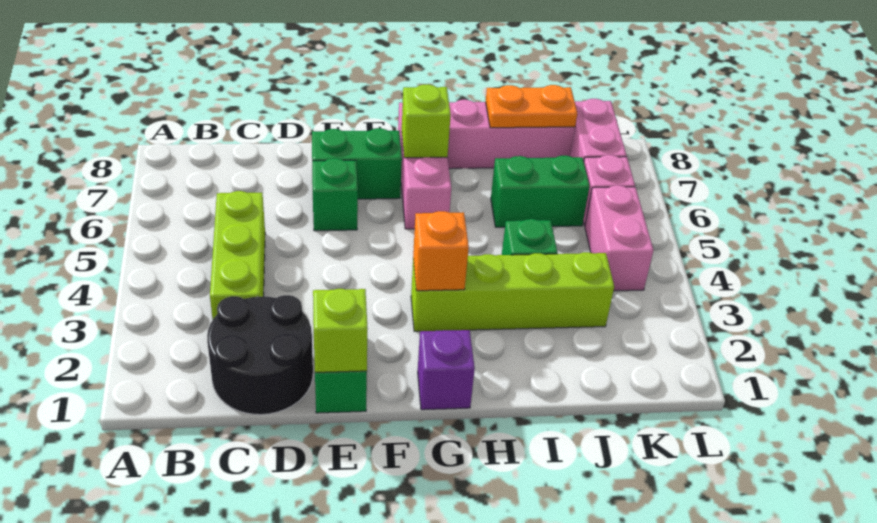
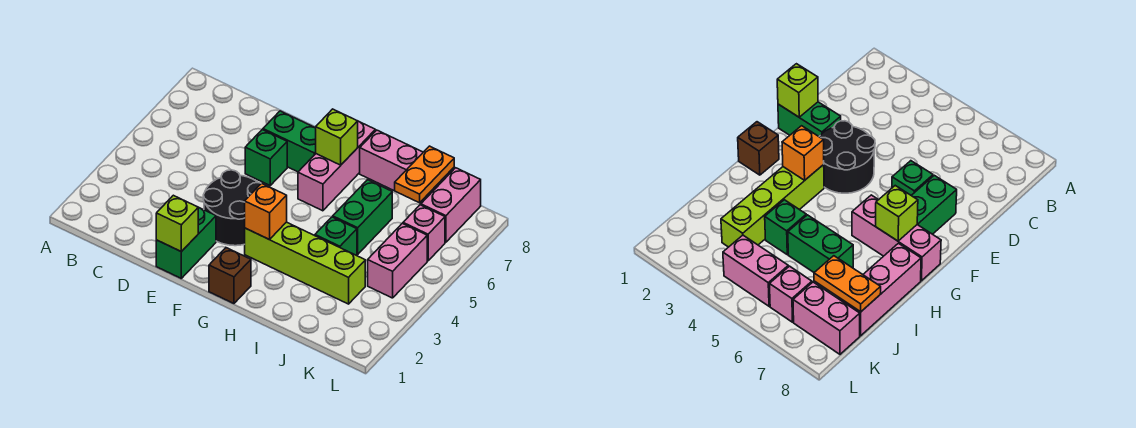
black round brick C1:D2 level 1 -> black round brick E3:F4 level 1
lime brick C3:C5 level 1 -> none
purple brick G1 level 1 -> brown brick G1 level 1
green brick I6:J6 level 1 -> green brick I5:I6 level 1
orange plate I8:J8 level 2 -> orange plate J7:J8 level 2

